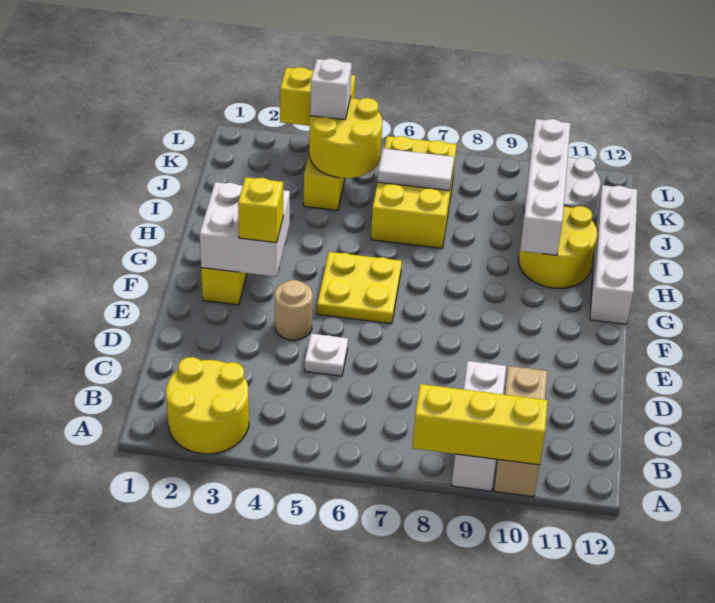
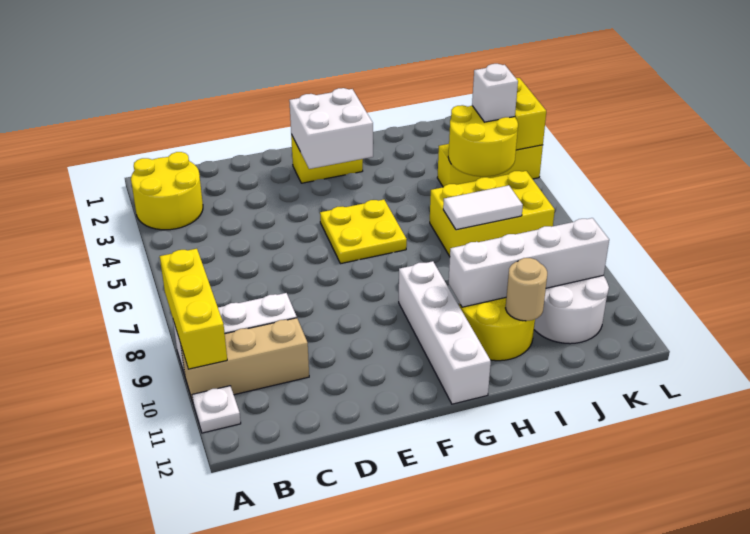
white plate D5 level 1 -> white plate A11 level 1
tan round brick E4 level 1 -> tan round brick I11 level 2
yellow brick F3 level 3 -> none
white brick G12:J12 level 1 -> white brick G9:G12 level 1
white tile J6:J7 level 2 -> white tile I7:J7 level 2

